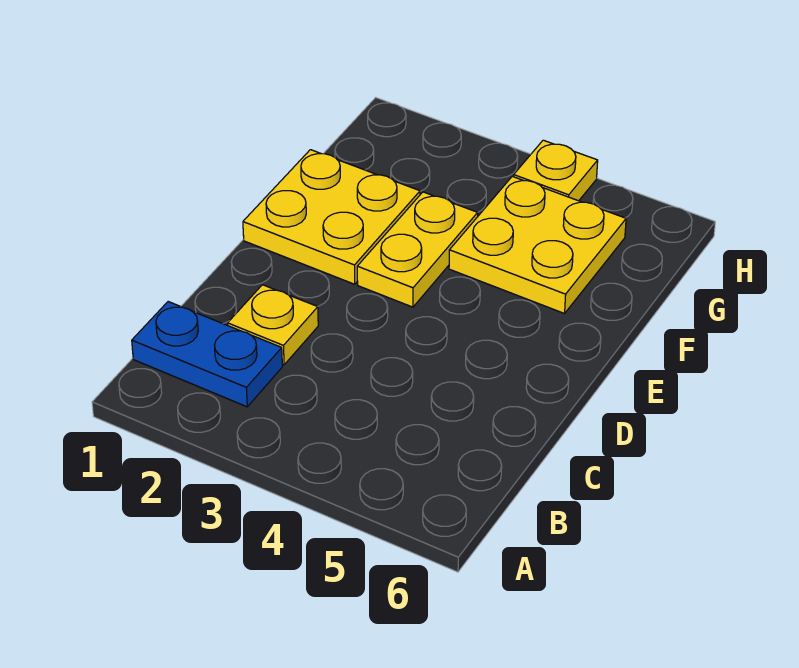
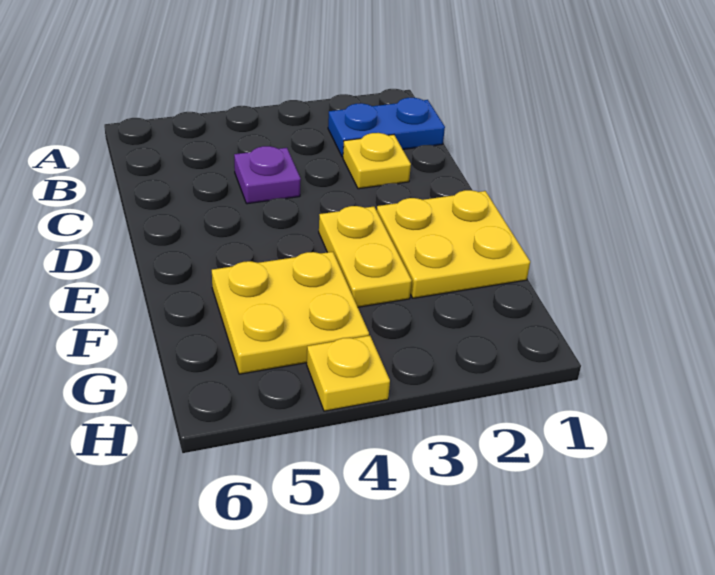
none -> purple plate C4 level 1

